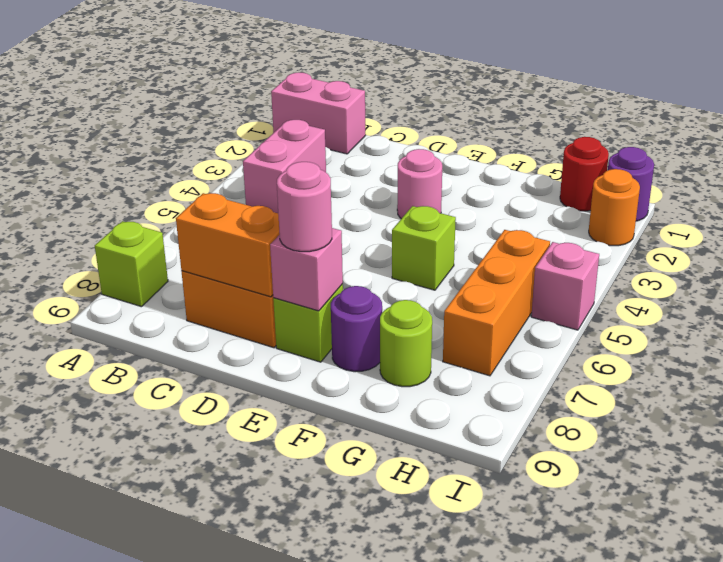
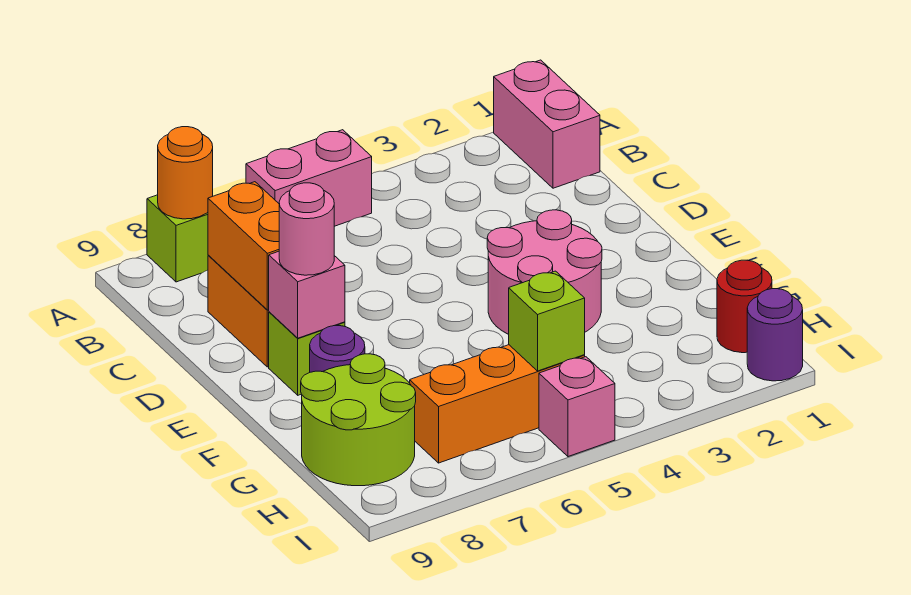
pink brick B3:B4 level 1 -> pink brick A5:A6 level 1
pink round brick E3 level 1 -> pink round brick E3:F4 level 1
lime brick F5 level 1 -> lime brick H5 level 2
lime round brick G8 level 1 -> lime round brick G8:H9 level 1
orange round brick I2 level 1 -> orange round brick A8 level 2

